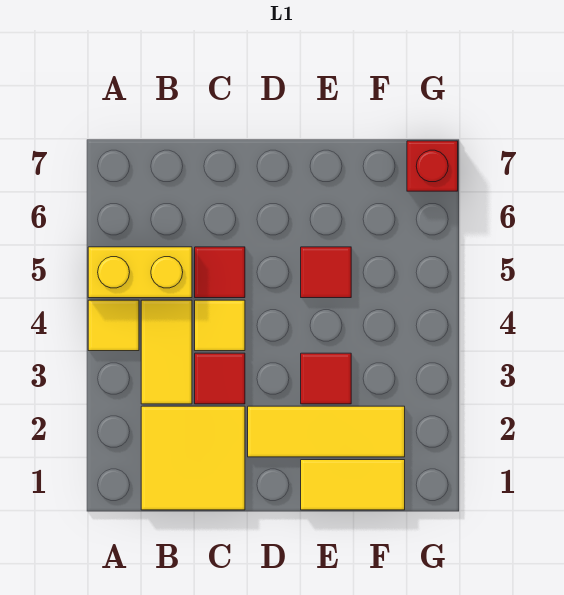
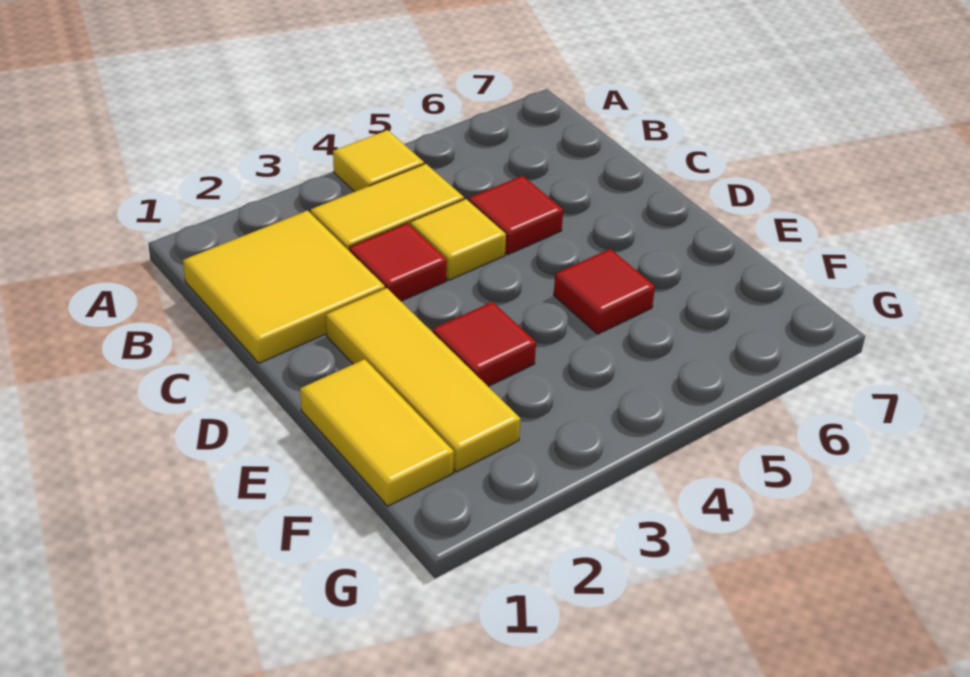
yellow brick A5:B5 level 1 -> none
red brick G7 level 1 -> none

